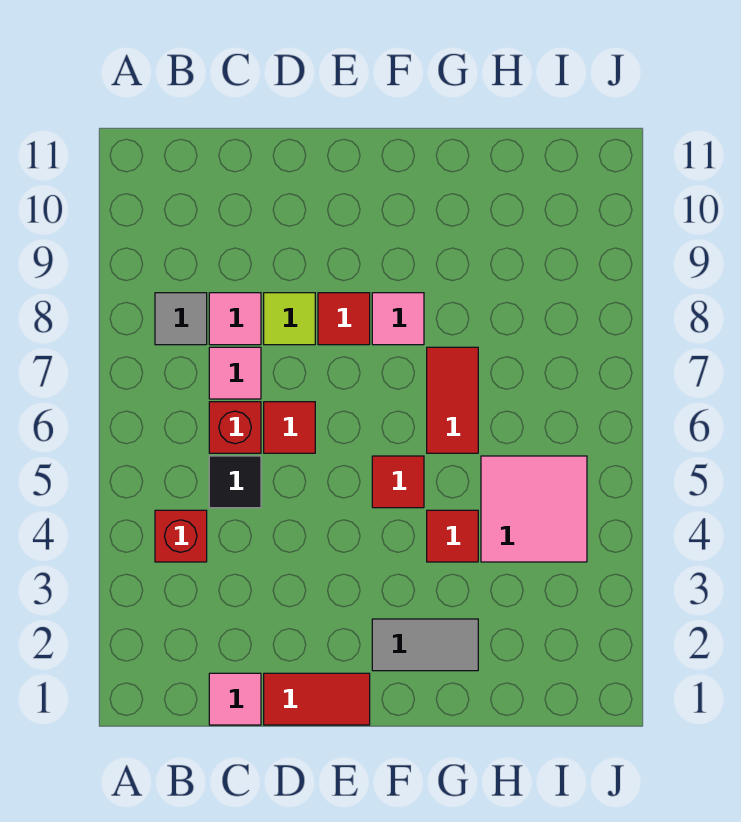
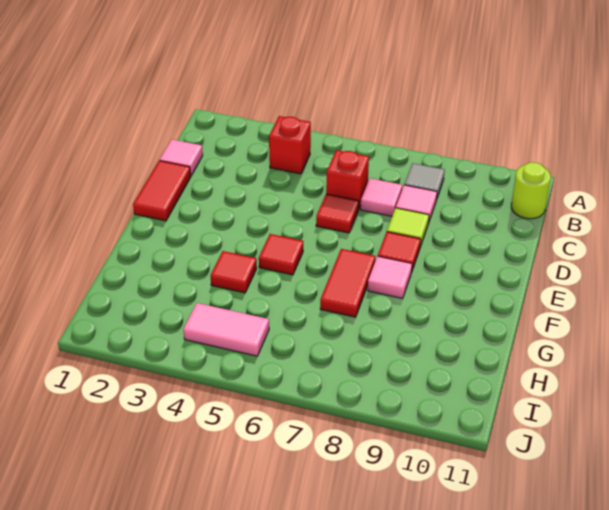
none -> lime round brick B11 level 1
black tile C5 level 1 -> none
grey tile F2:G2 level 1 -> none
red tile G6:G7 level 1 -> red tile F7:G7 level 1
pink tile H4:I5 level 1 -> pink tile I4:I5 level 1

